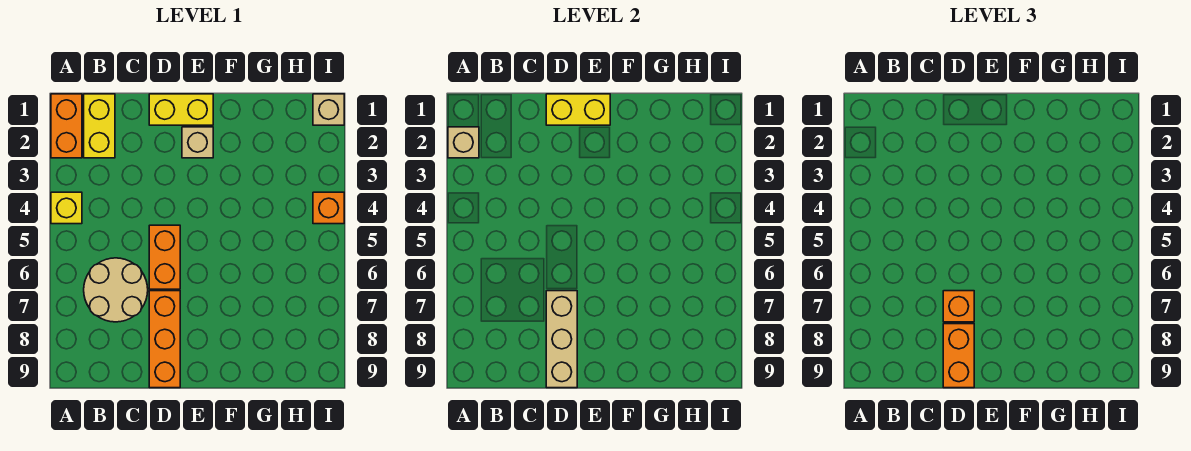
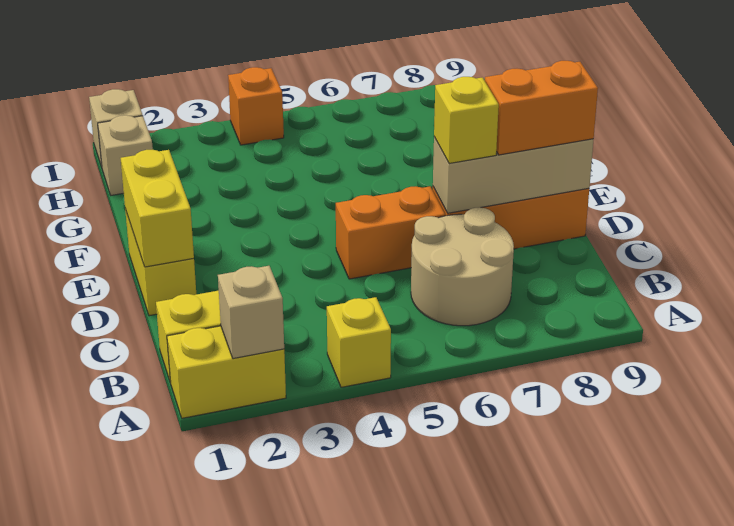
orange brick A1:A2 level 1 -> yellow brick A1:A2 level 1
orange brick D7 level 3 -> yellow brick D7 level 3
tan brick E2 level 1 -> tan brick H1 level 1

